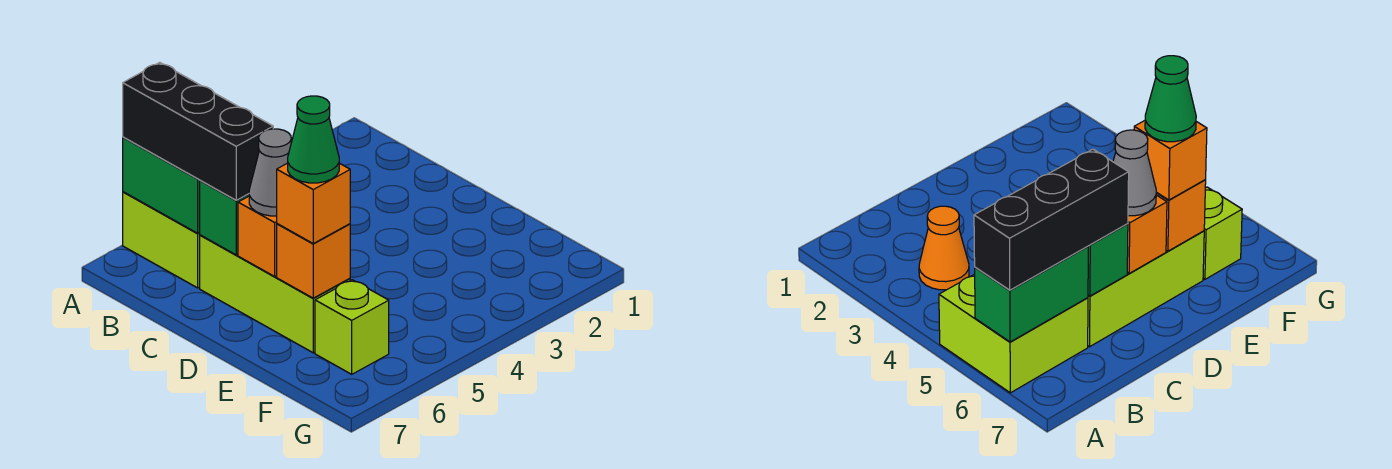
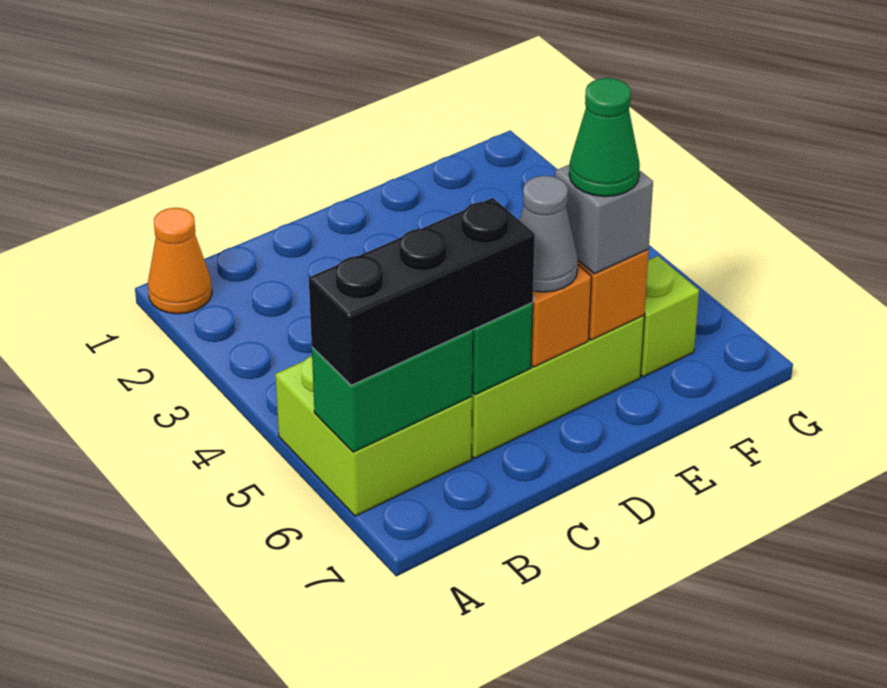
orange cone B3 level 1 -> orange cone A1 level 1
orange brick E6 level 3 -> grey brick E6 level 3

